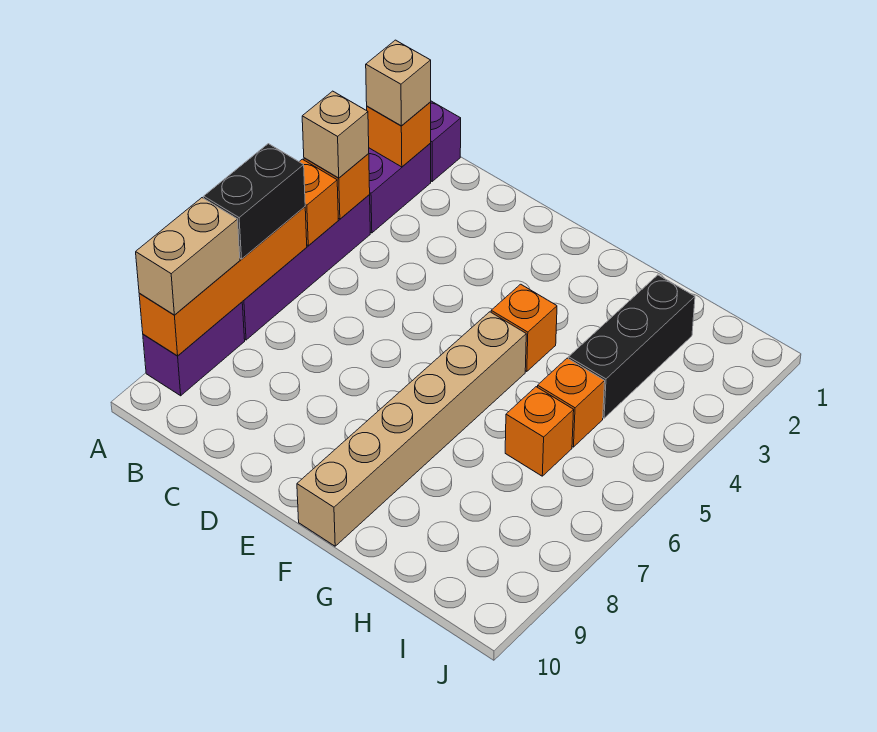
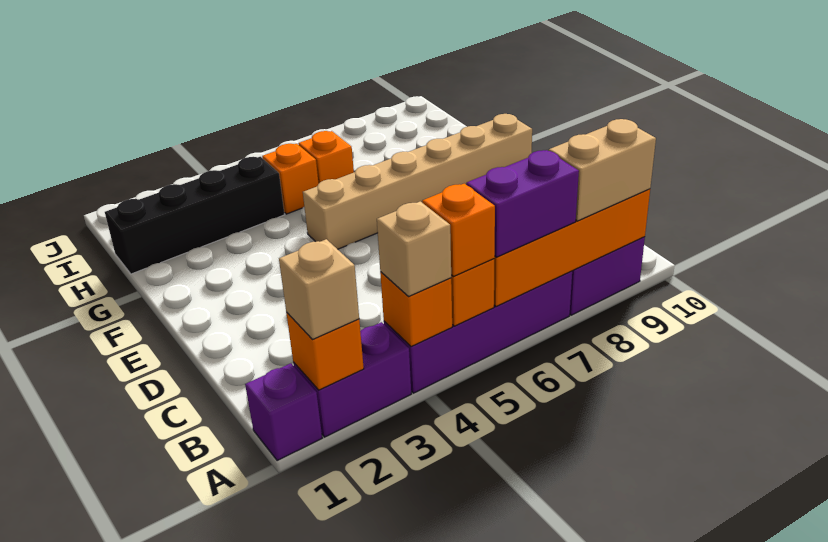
black brick A6:A7 level 3 -> purple brick A6:A7 level 3
orange brick F4 level 1 -> orange brick A5 level 3
black brick H2:H4 level 1 -> black brick H1:H4 level 1

